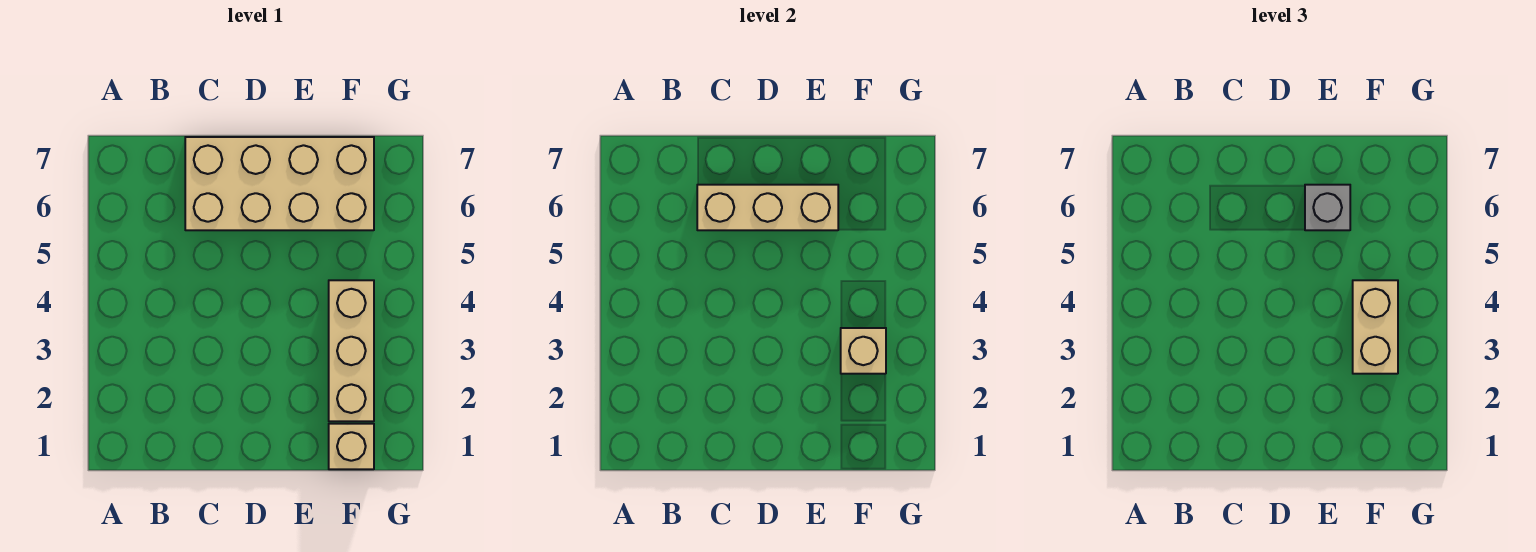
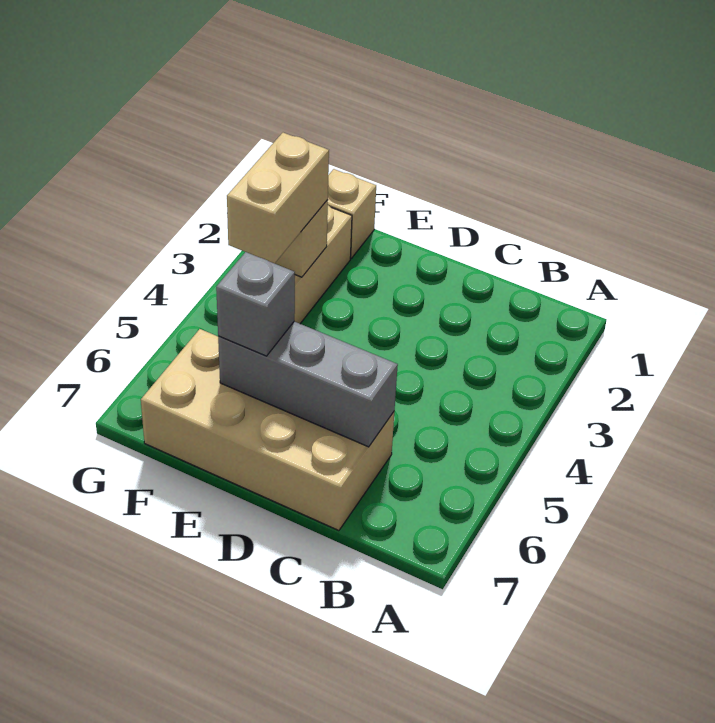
tan brick C6:E6 level 2 -> grey brick C6:E6 level 2

